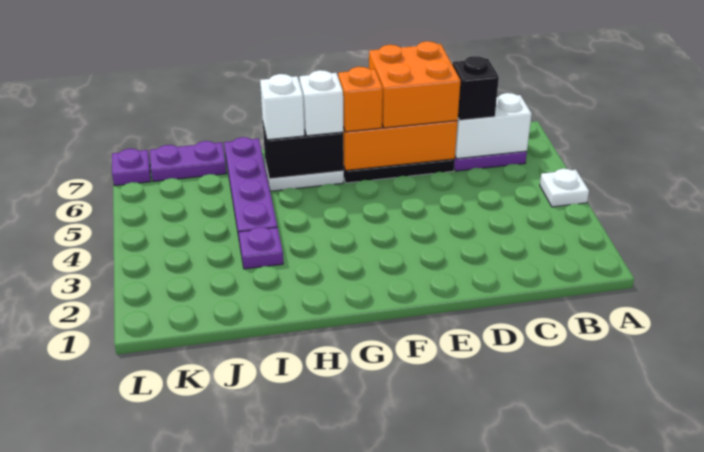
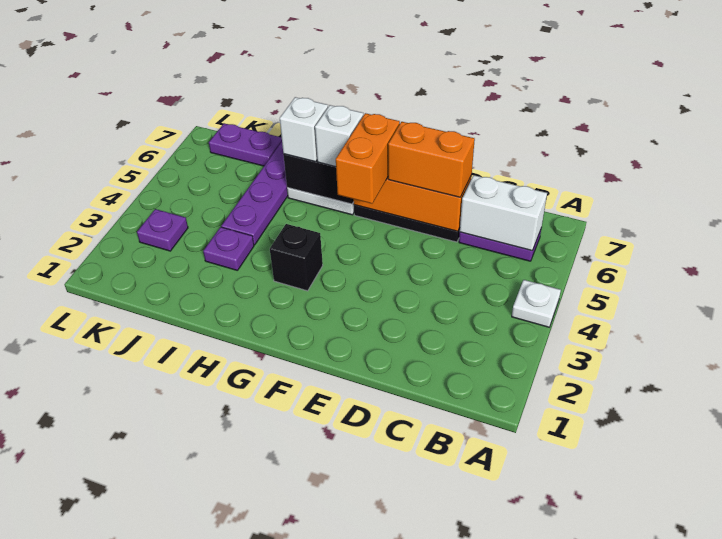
black brick C6 level 3 -> black brick G3 level 1
orange brick D6:E7 level 3 -> orange brick D6:E6 level 3
orange brick F6 level 3 -> orange brick F5:F6 level 3
purple plate L7 level 1 -> purple plate K3 level 1

